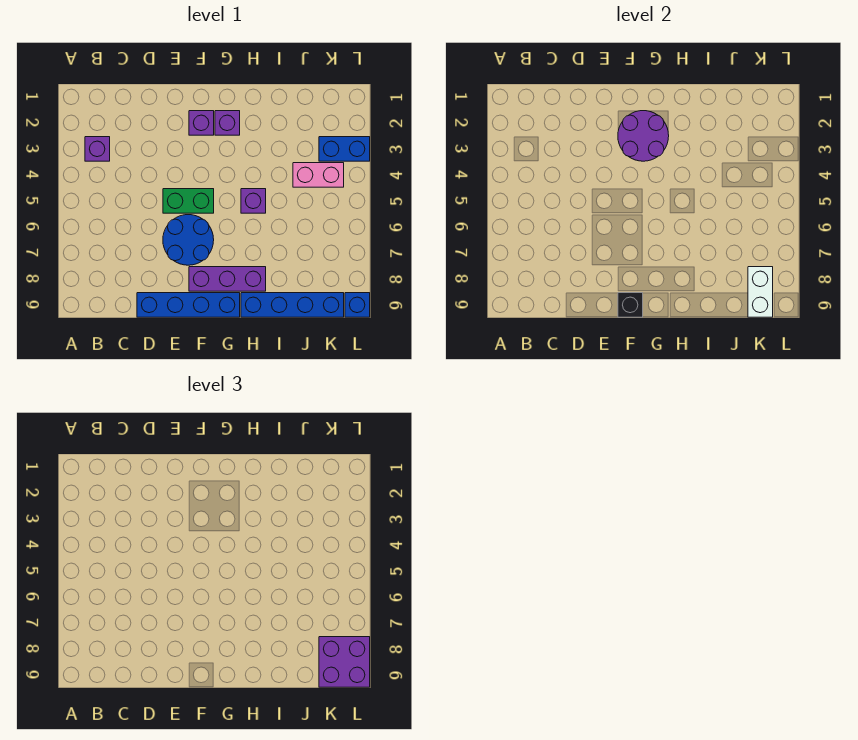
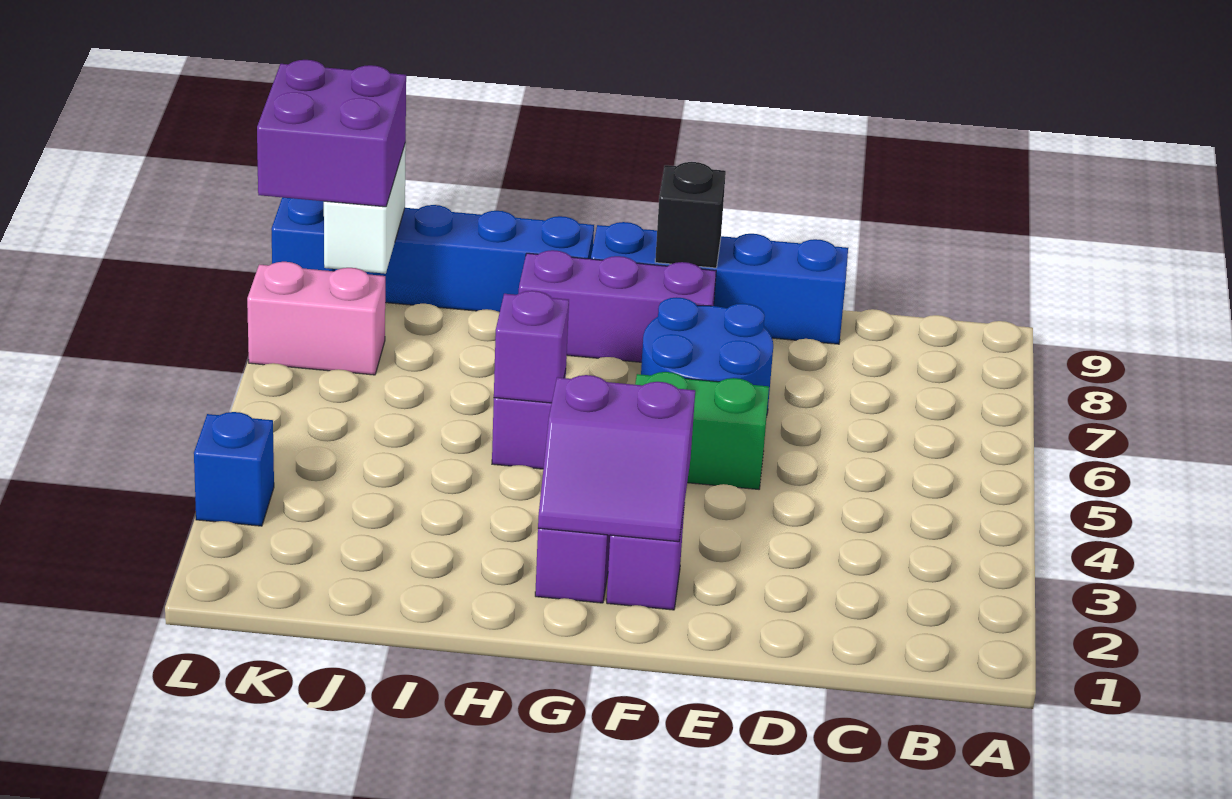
purple brick B3 level 1 -> purple brick H5 level 2
purple round brick F2:G3 level 2 -> purple slope F2:G3 level 2 top 3
pink brick J4:K4 level 1 -> pink brick K7:L7 level 1
blue brick K3:L3 level 1 -> blue brick L3 level 1

